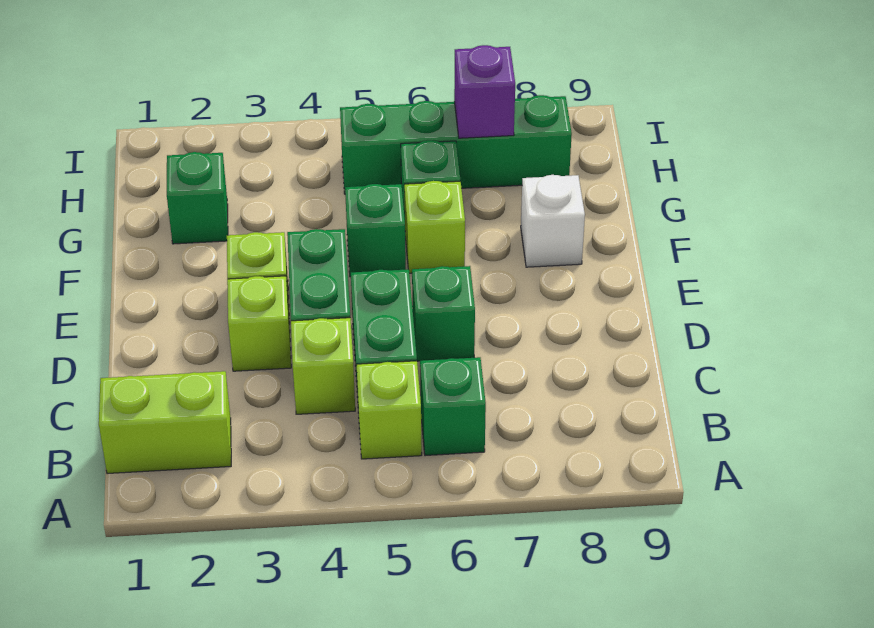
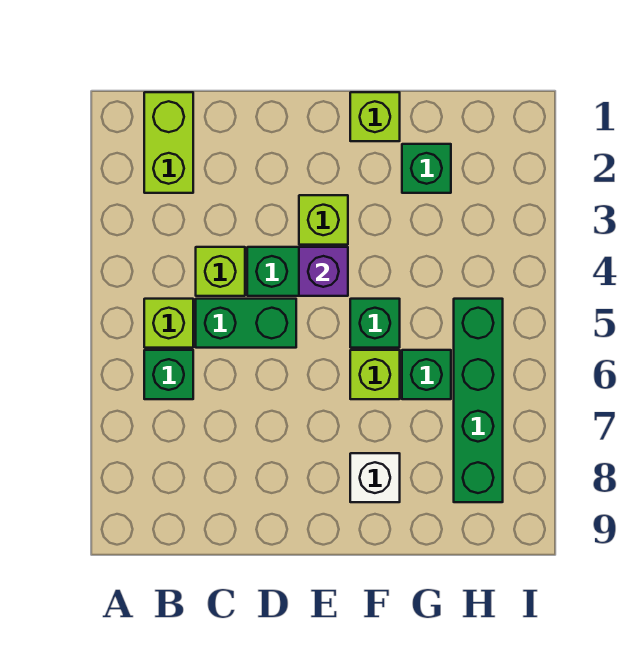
lime brick D3 level 1 -> lime brick F1 level 1
green brick D6 level 1 -> none
purple brick H7 level 2 -> purple brick E4 level 2

